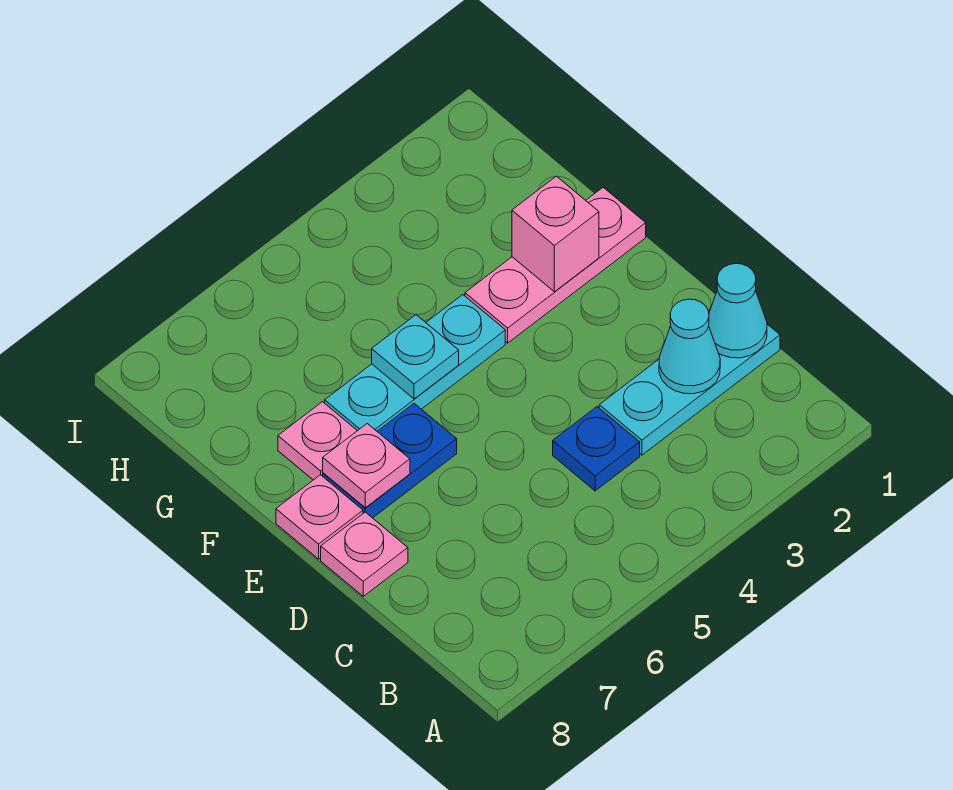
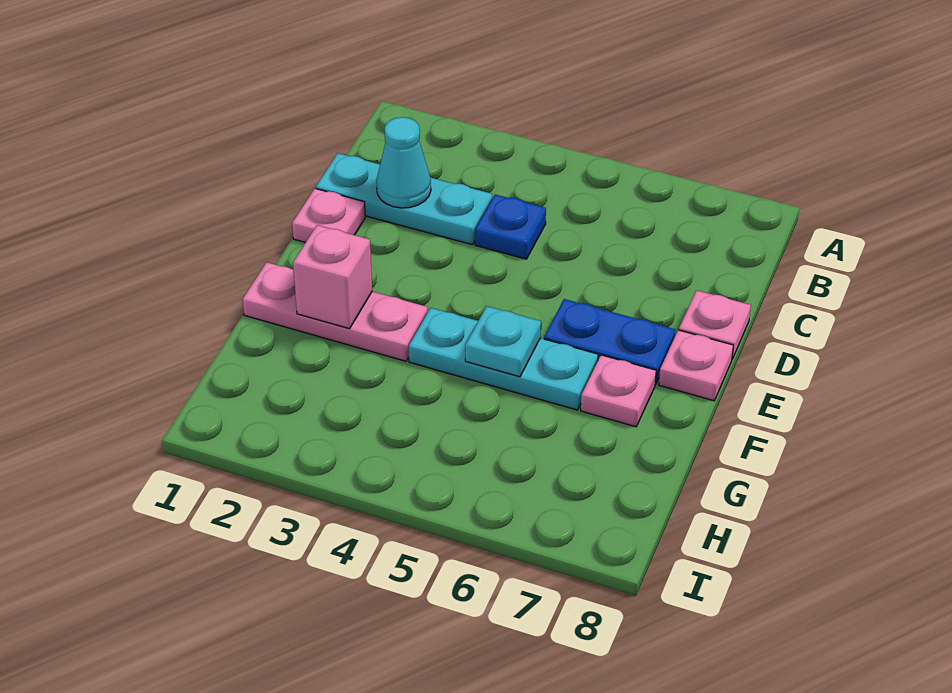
cyan cone C1 level 2 -> none
pink plate E7 level 2 -> pink plate D1 level 1

